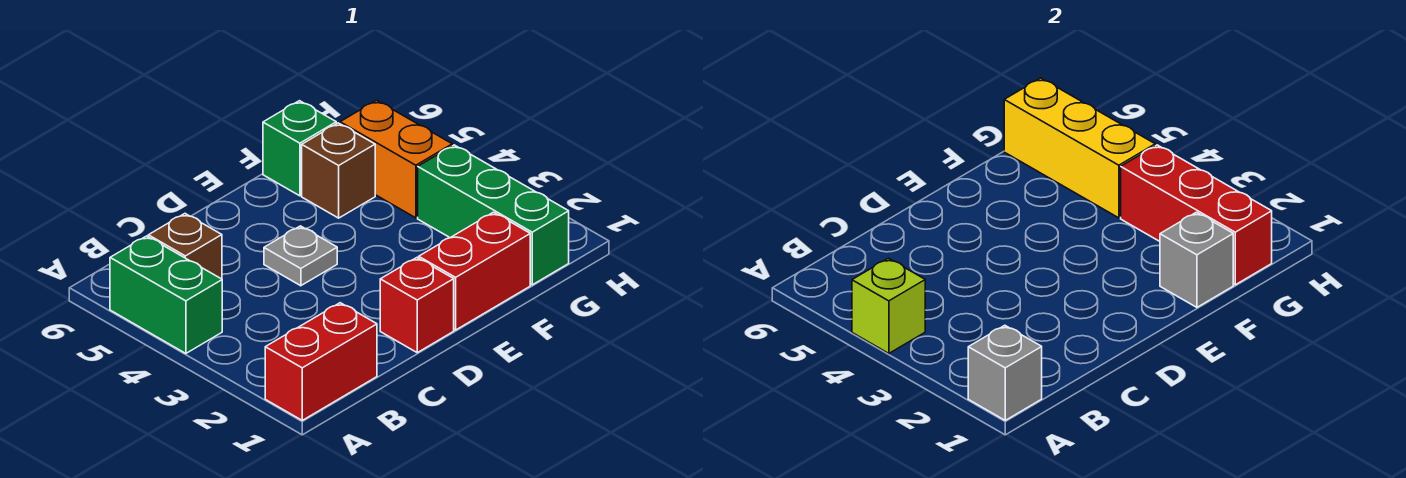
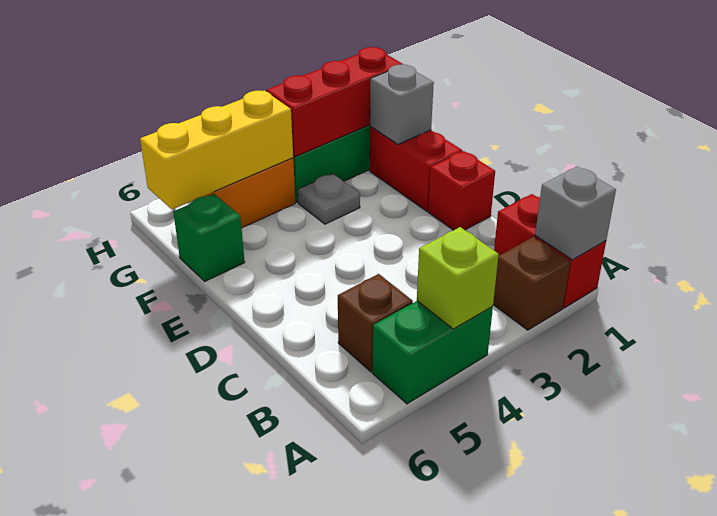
grey plate D4 level 1 -> grey plate F3 level 1
brown brick F5 level 1 -> brown brick A2 level 1

